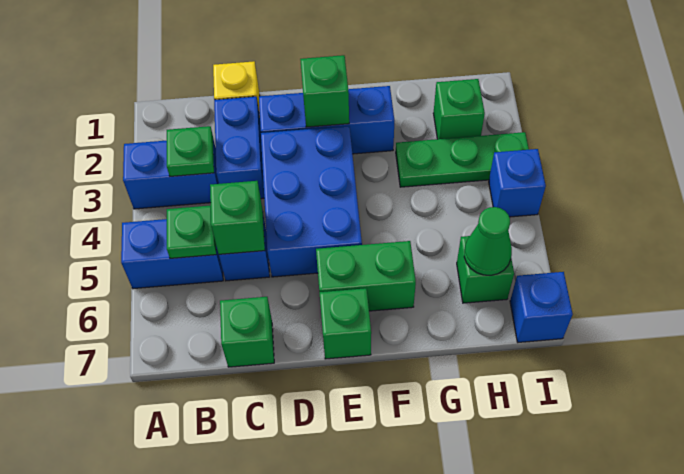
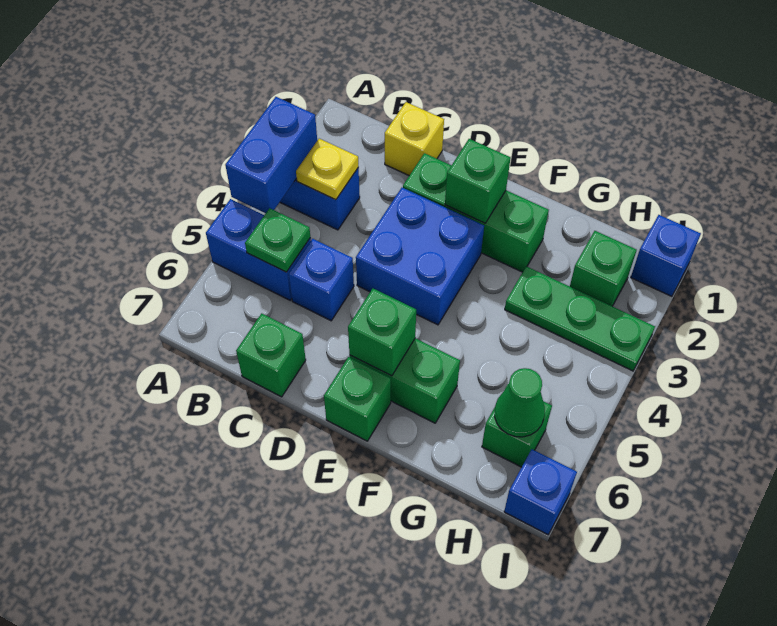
green plate B3 level 2 -> yellow plate B3 level 2
blue brick C2:C3 level 1 -> blue brick A3:A4 level 2
green brick C5 level 2 -> green brick E6 level 2
blue brick D2:F2 level 1 -> green brick D2:F2 level 1
blue brick D3:E5 level 1 -> blue brick D3:E4 level 1
blue brick I4 level 1 -> blue brick I1 level 1

